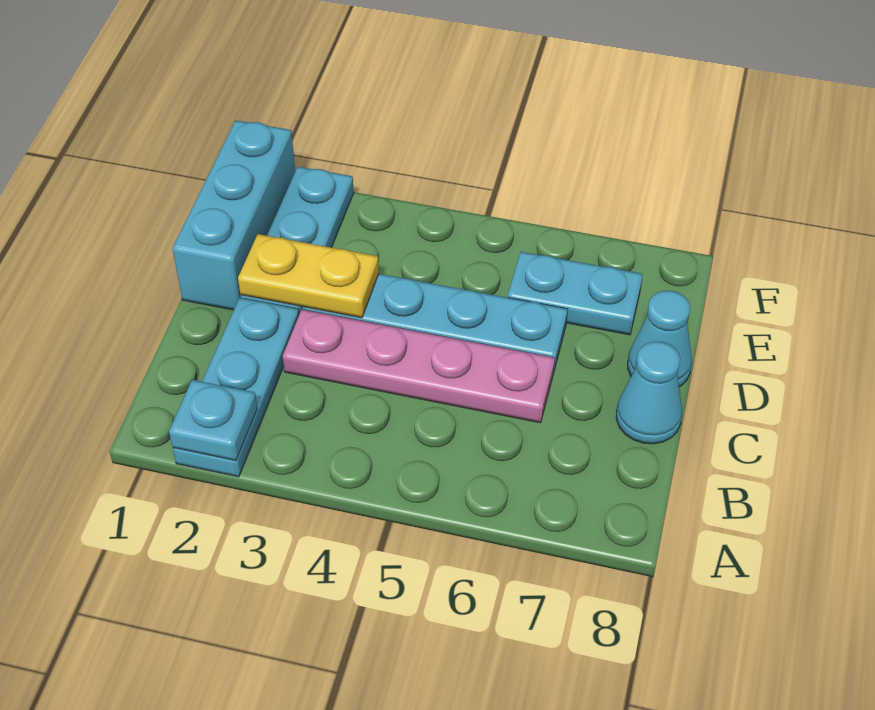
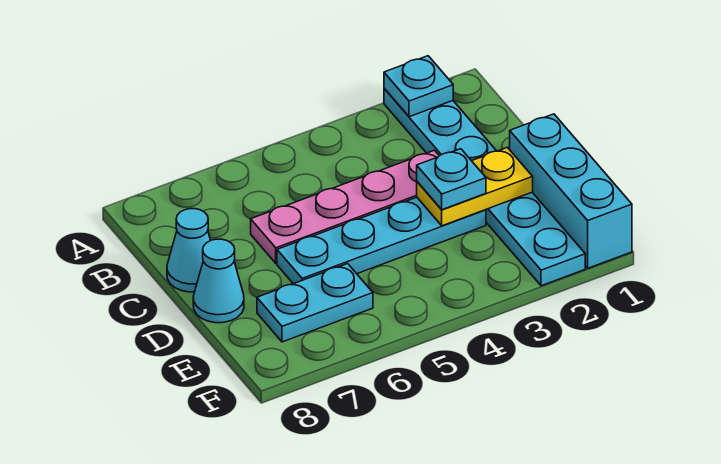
none -> cyan plate D3 level 3

